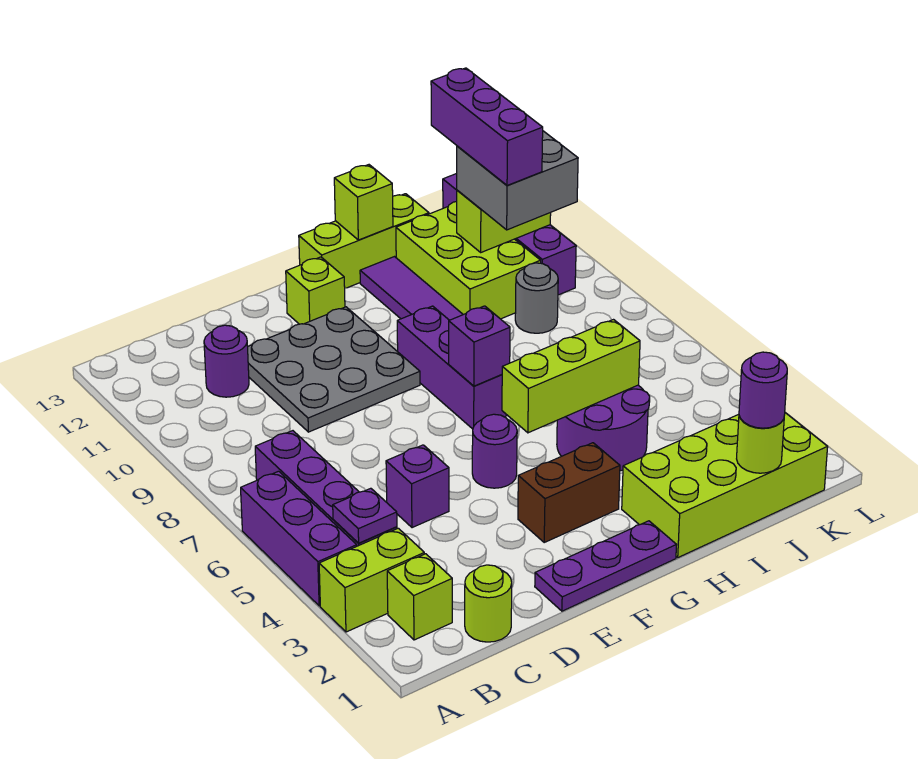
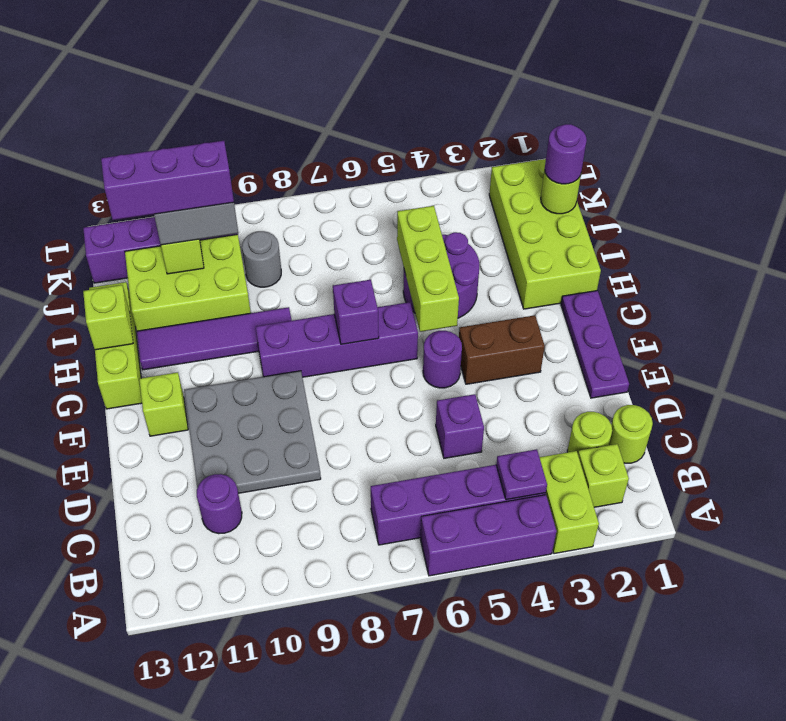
none -> lime round brick C2 level 1
brown brick F3:G3 level 1 -> brown brick F3:F4 level 1
purple brick G7:G9 level 1 -> purple brick G6:G9 level 1

